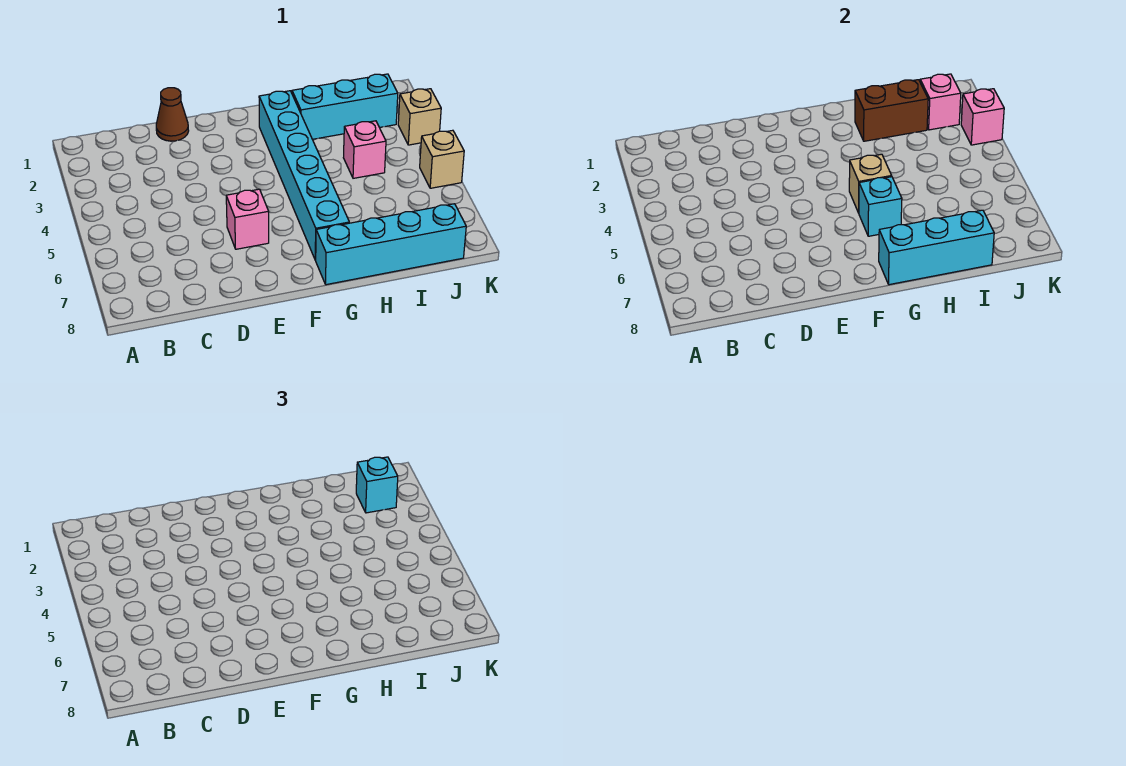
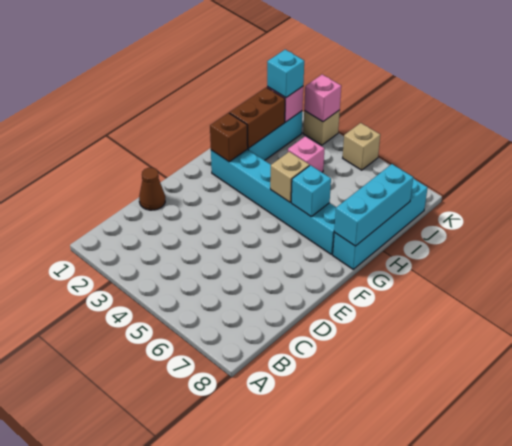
pink brick E6 level 1 -> none
none -> brown brick G2 level 2

